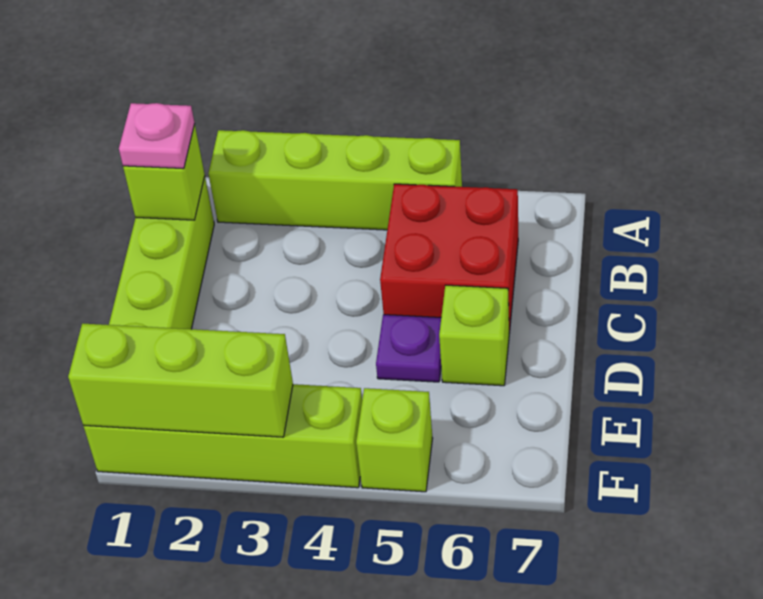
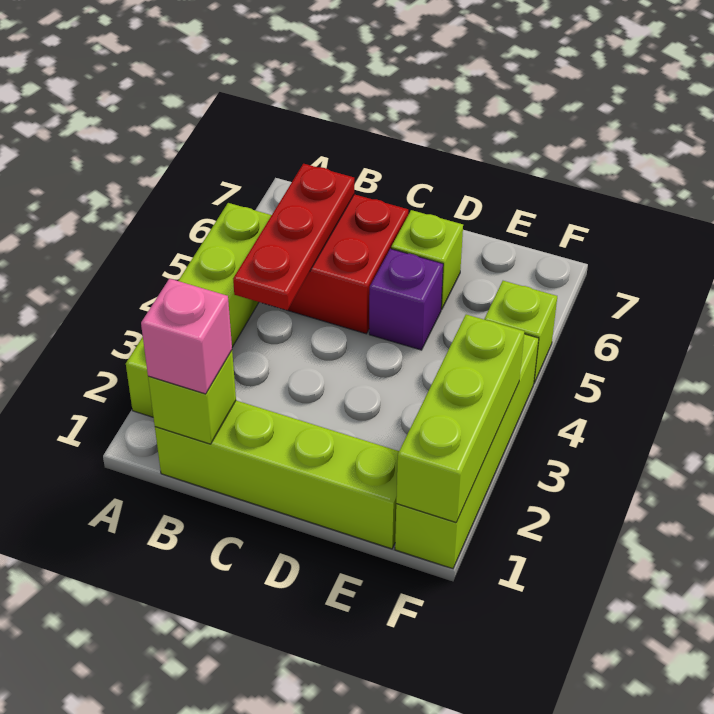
pink plate B1 level 3 -> pink brick B1 level 3
none -> red plate B4:B6 level 2
purple plate D5 level 1 -> purple brick D5 level 1

